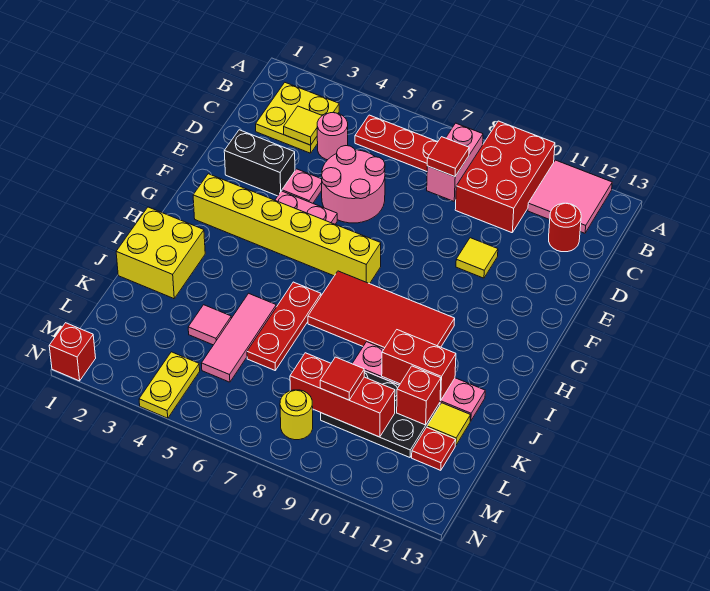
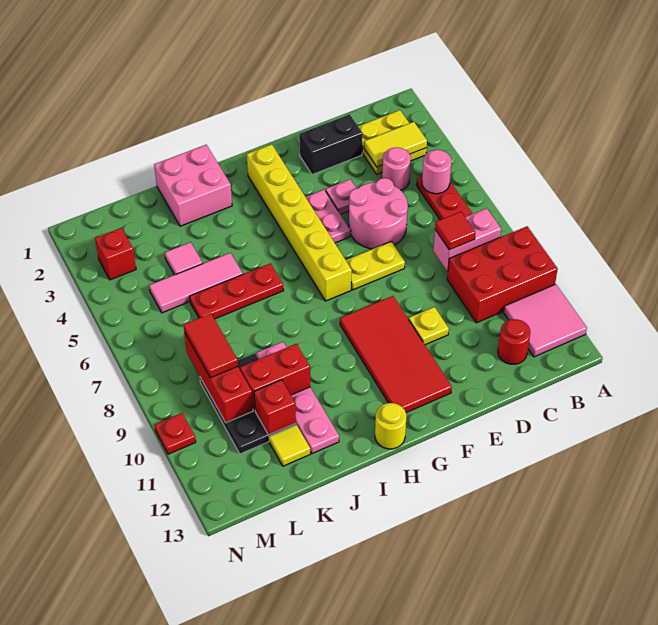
none -> pink round brick B5 level 2
yellow tile C3 level 2 -> yellow tile B3:C3 level 2
black brick E2:E3 level 1 -> black brick D2:E2 level 1
yellow tile E10 level 1 -> yellow plate E10 level 1
red tile H7:I10 level 1 -> red tile F9:G12 level 1
yellow brick I1:J2 level 1 -> pink brick I1:J2 level 1
red brick J10:J11 level 2 -> red brick J10:K10 level 2
red tile L9 level 3 -> red tile L8:L9 level 3
red plate L12 level 1 -> red plate N10 level 1
yellow plate M4:N4 level 1 -> yellow plate E7:F7 level 1
yellow round brick M8 level 1 -> yellow round brick H13 level 1
red brick N1 level 1 -> red brick M3 level 1

